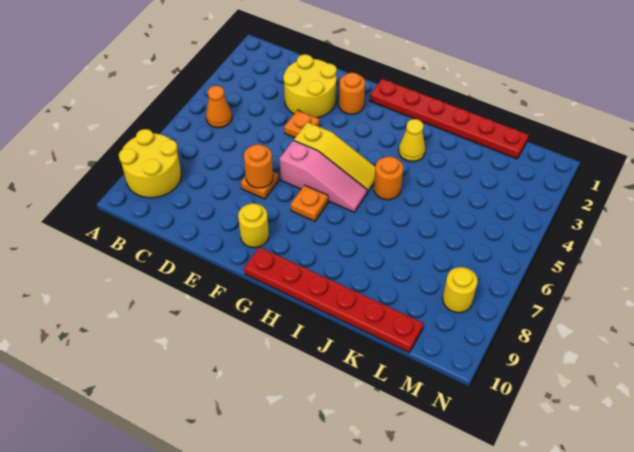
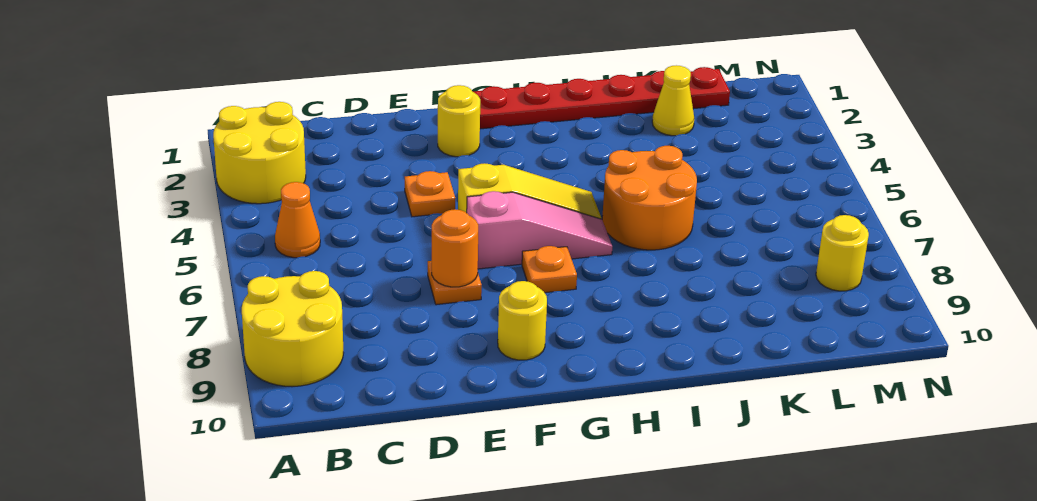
yellow round brick D2:E3 level 1 -> yellow round brick A2:B3 level 1
orange round brick F2 level 1 -> yellow round brick F2 level 1
red plate G10:L10 level 1 -> none
yellow cone I3 level 1 -> yellow cone K2 level 1
orange round brick I5 level 1 -> orange round brick I5:J6 level 1

